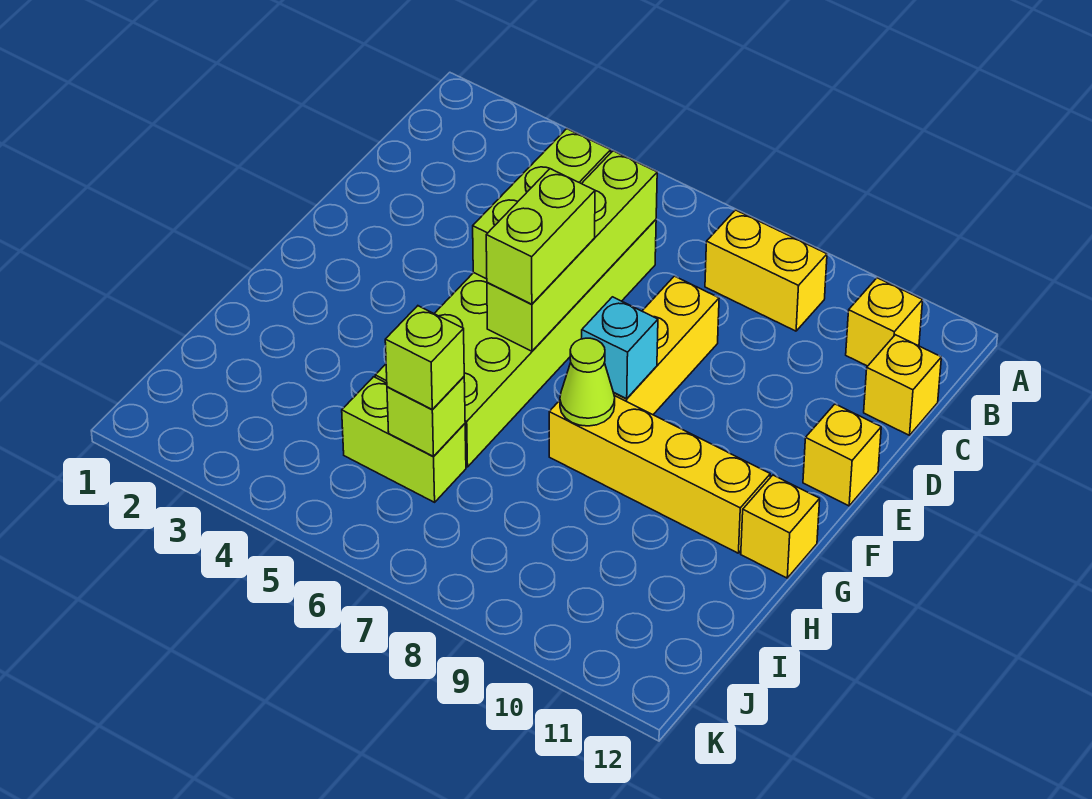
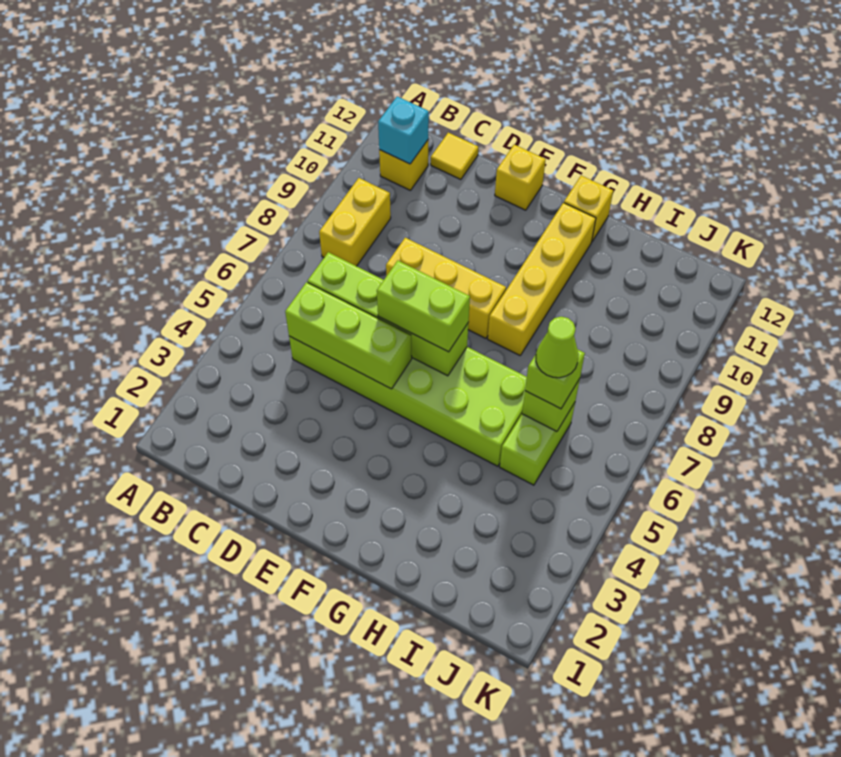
yellow brick C12 level 1 -> yellow tile C12 level 1
cyan brick F8 level 2 -> cyan brick B11 level 2
lime cone G8 level 2 -> lime cone I6 level 4

